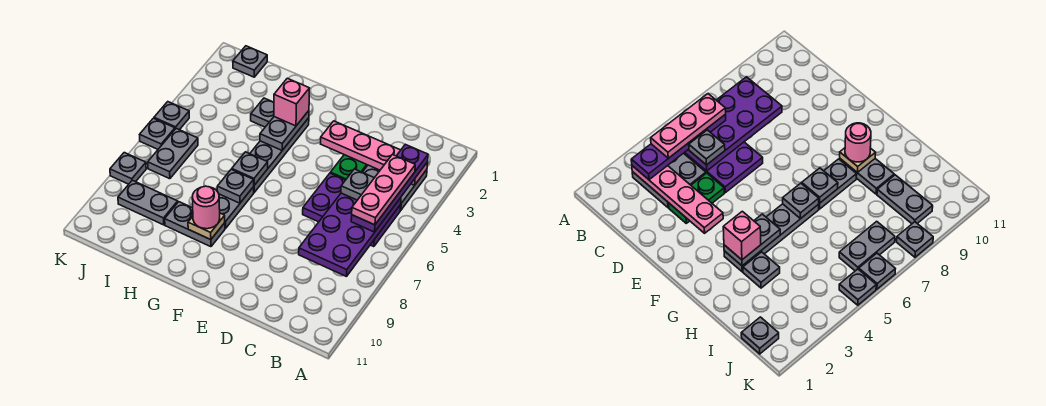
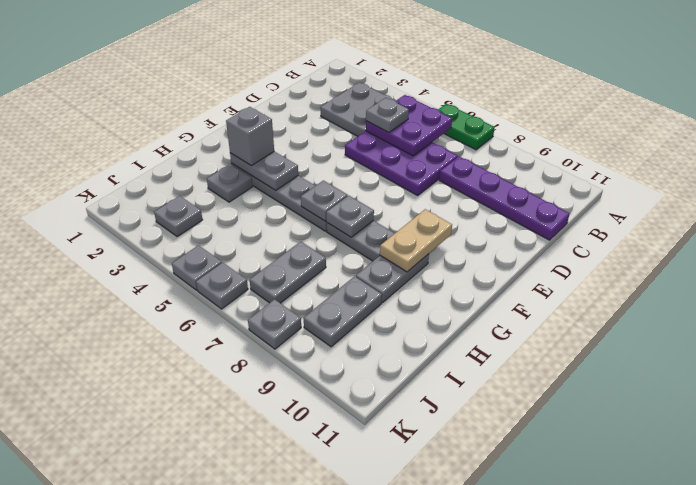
pink plate B3:E3 level 2 -> none
purple plate B3:B6 level 3 -> purple plate C8:C11 level 1
pink plate B4:B6 level 4 -> none
purple plate B5:D6 level 1 -> purple plate C5:D7 level 1
purple plate B5:C8 level 2 -> purple plate B5:C6 level 2
green plate D3:D4 level 1 -> green plate A6:A7 level 1
pink brick G3 level 3 -> grey brick G3 level 3
tan plate G9 level 2 -> tan plate F9:G9 level 2
pink round brick G9 level 3 -> none
grey plate J1 level 1 -> grey plate J3 level 1
grey plate J6:J7 level 1 -> grey plate I7:J7 level 1

